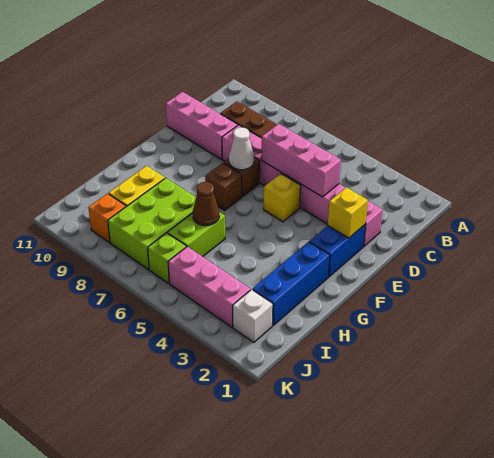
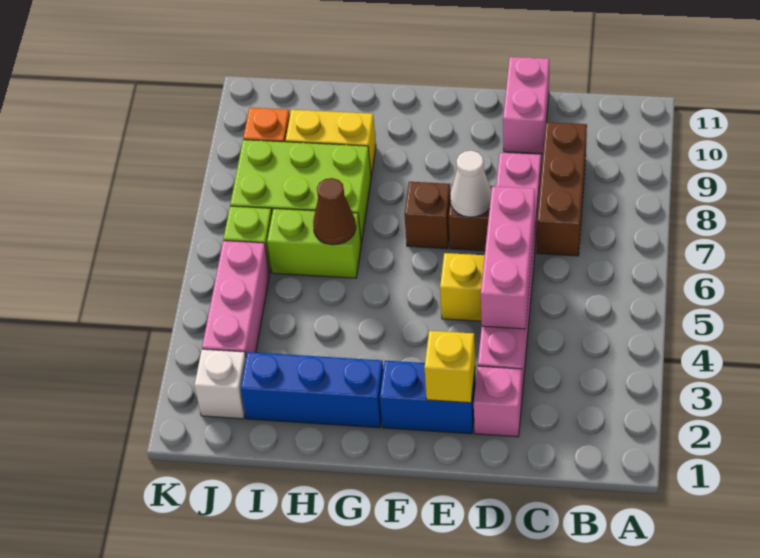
pink brick D9:D11 level 1 -> pink brick D10:D11 level 1

